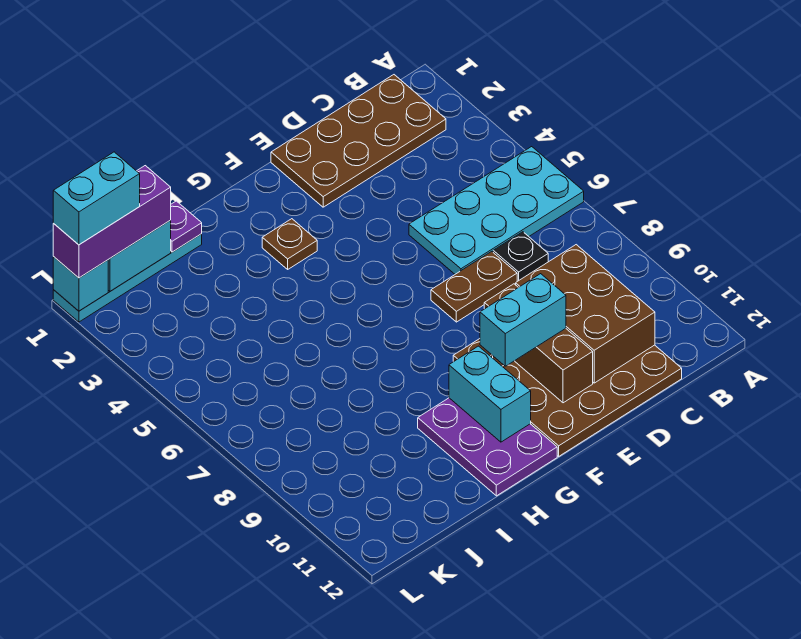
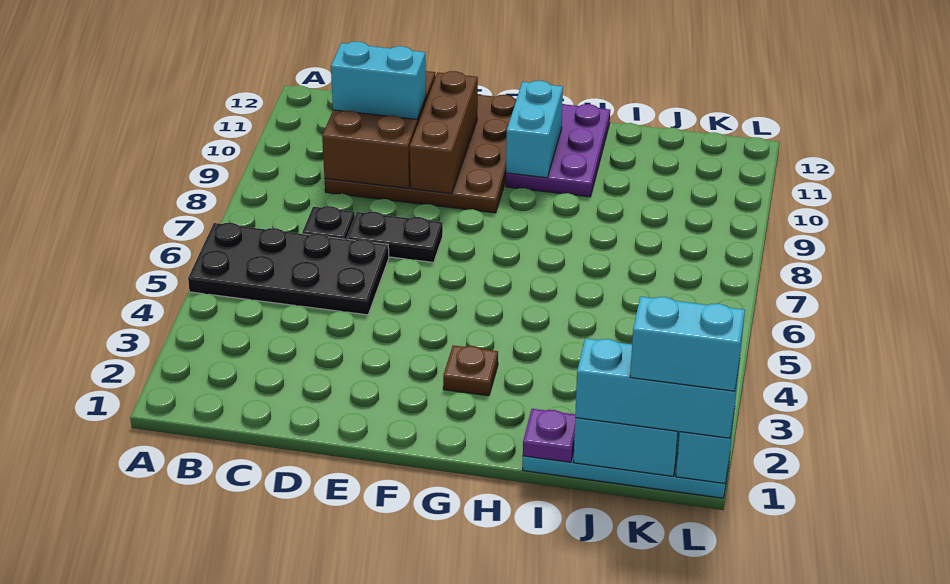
cyan plate A5:D6 level 1 -> black plate A5:D6 level 1
brown plate B1:E2 level 1 -> none
brown plate D7:E7 level 1 -> black plate D7:E7 level 1
cyan brick E10:F10 level 3 -> cyan brick C10:D10 level 3
purple brick J1:L1 level 3 -> cyan brick J1:L1 level 3

